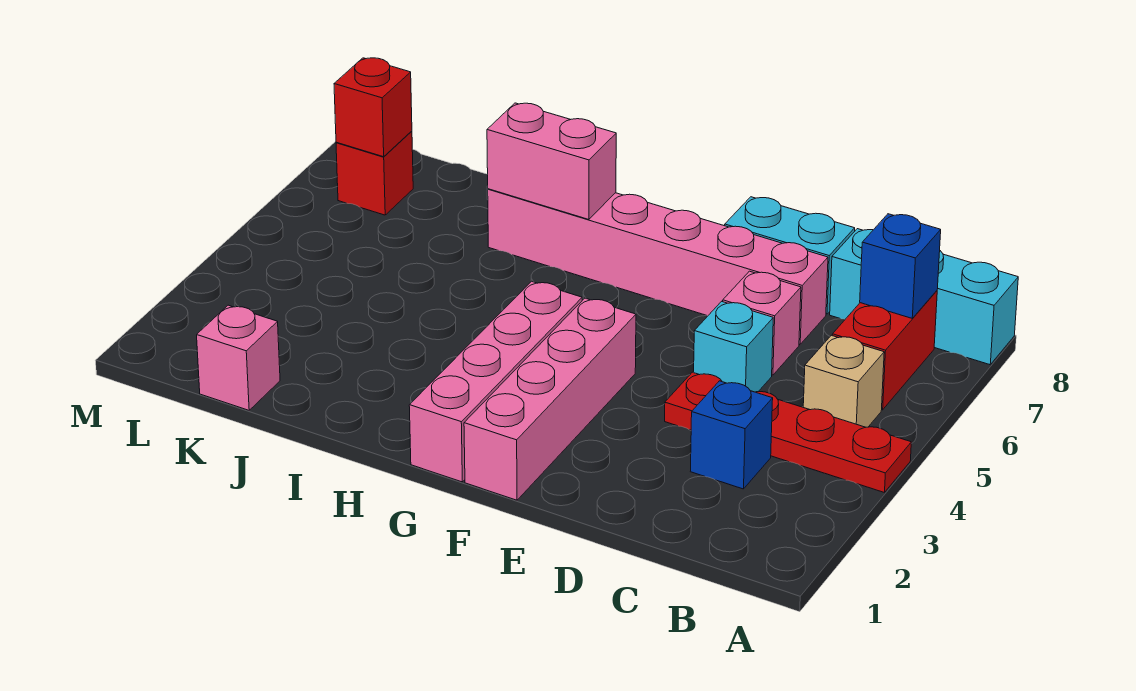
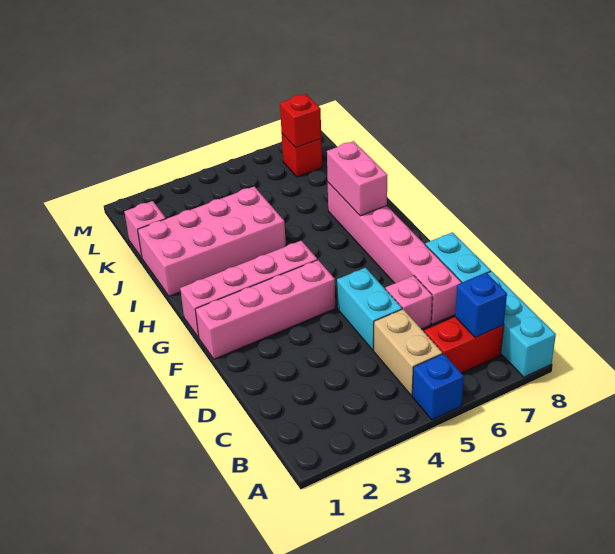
red plate A4:D4 level 1 -> none
tan brick B5 level 1 -> tan brick B5:C5 level 1
blue brick C3 level 1 -> blue brick A5 level 1
cyan brick D5 level 1 -> cyan brick D5:E5 level 1
none -> pink brick I1:J4 level 1

